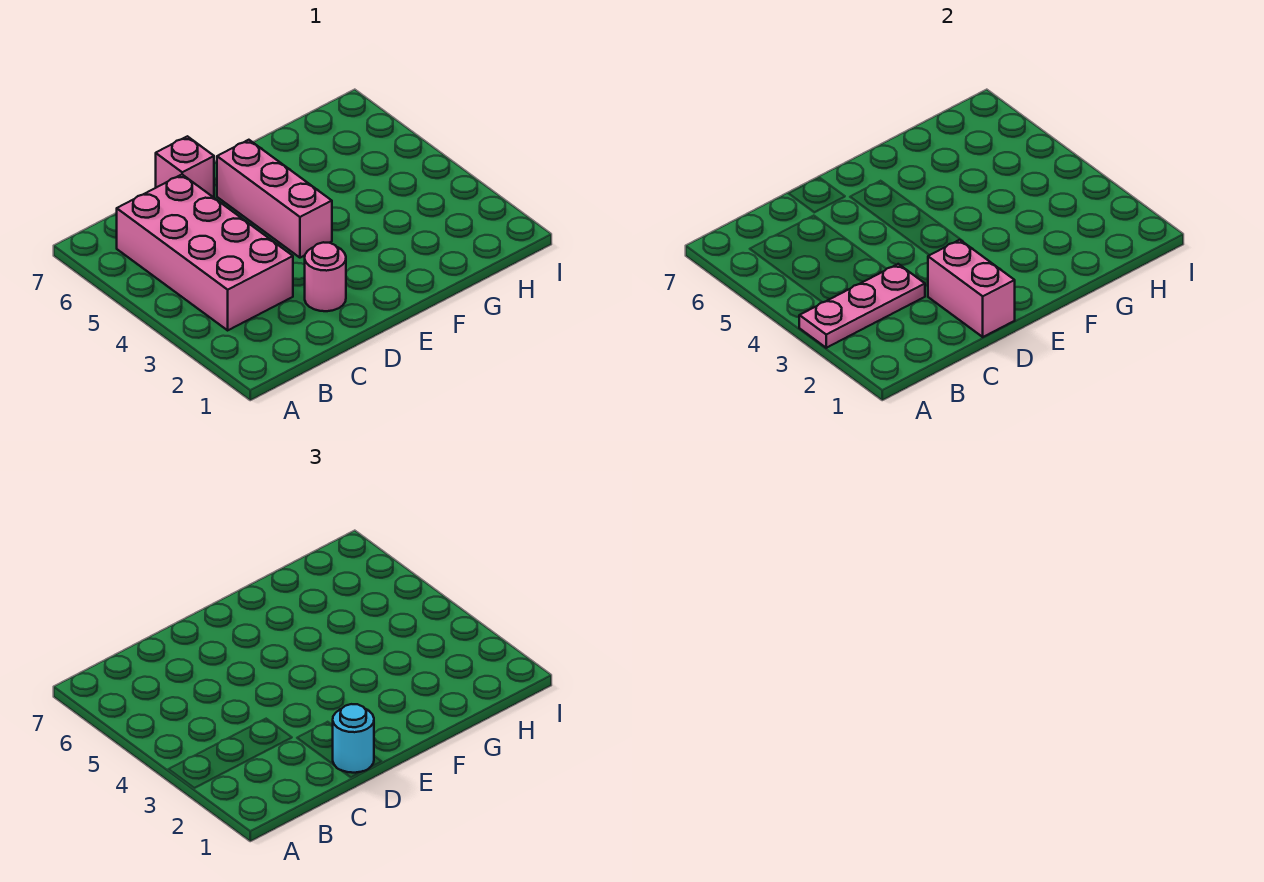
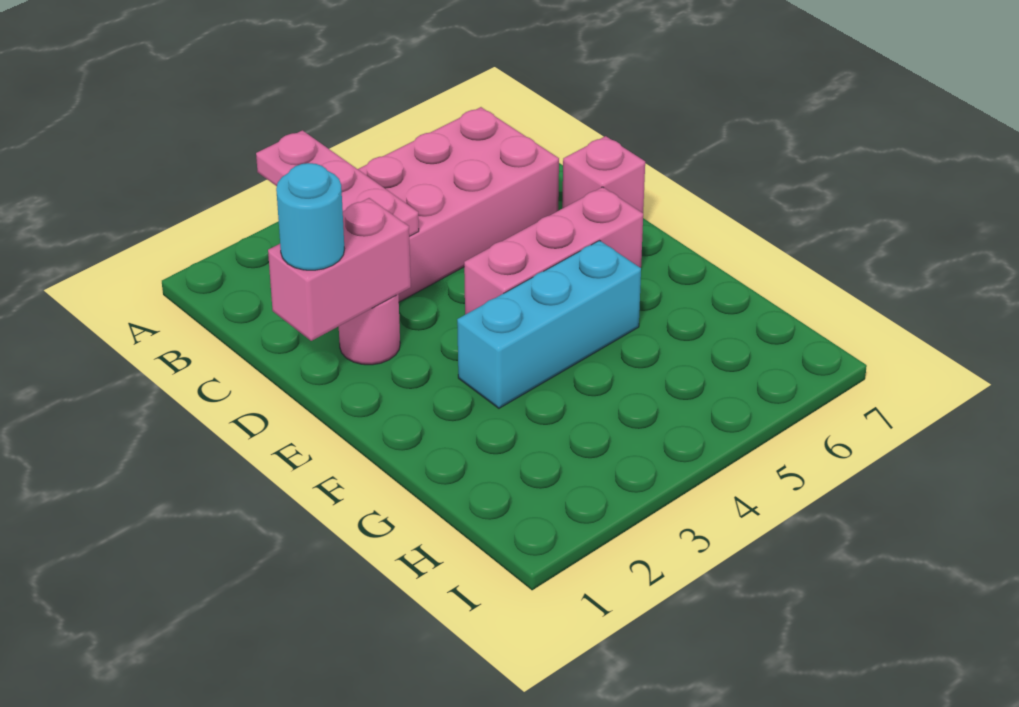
none -> cyan brick F3:F5 level 1

